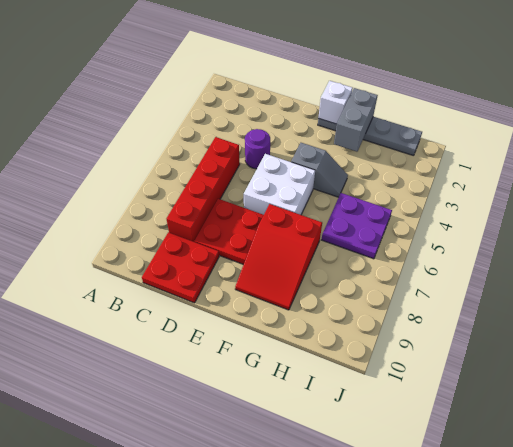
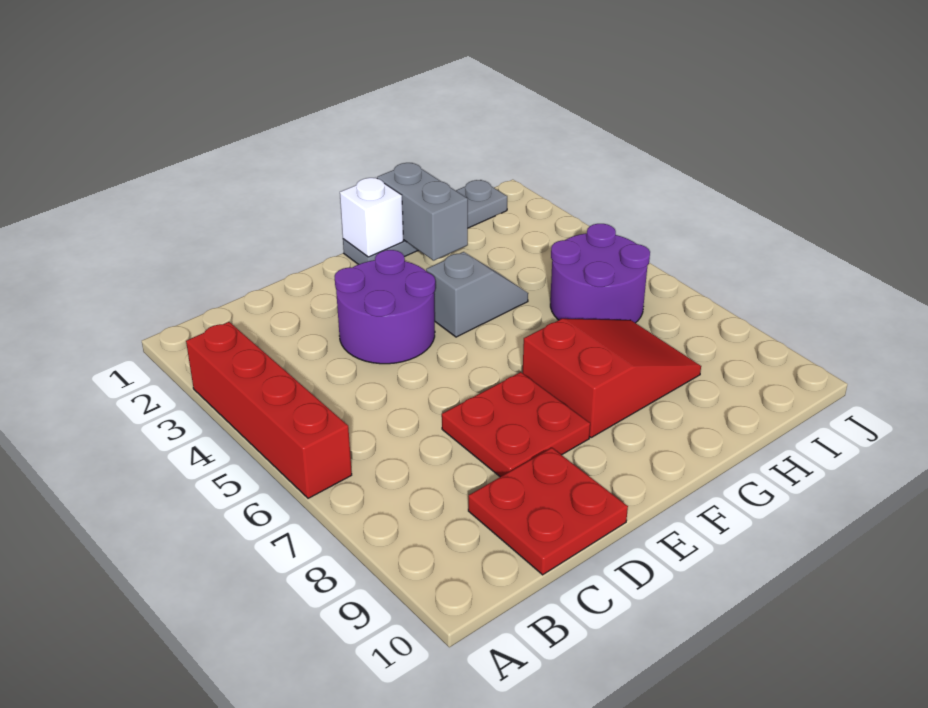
red brick C5:C8 level 1 -> red brick A3:A6 level 1
purple round brick D4 level 1 -> purple round brick D3:E4 level 1
white brick E5:F6 level 1 -> none
red slope F7:G9 level 1 top 7 -> red slope F7:H8 level 1 top F
purple plate H5:I6 level 1 -> purple round brick H5:I6 level 1

